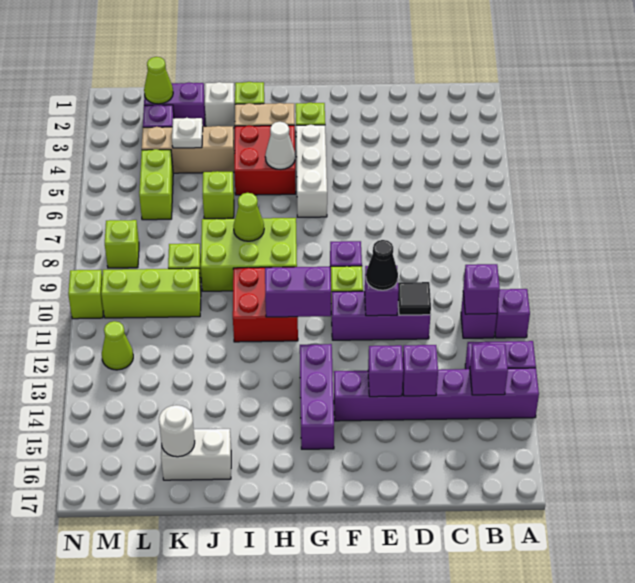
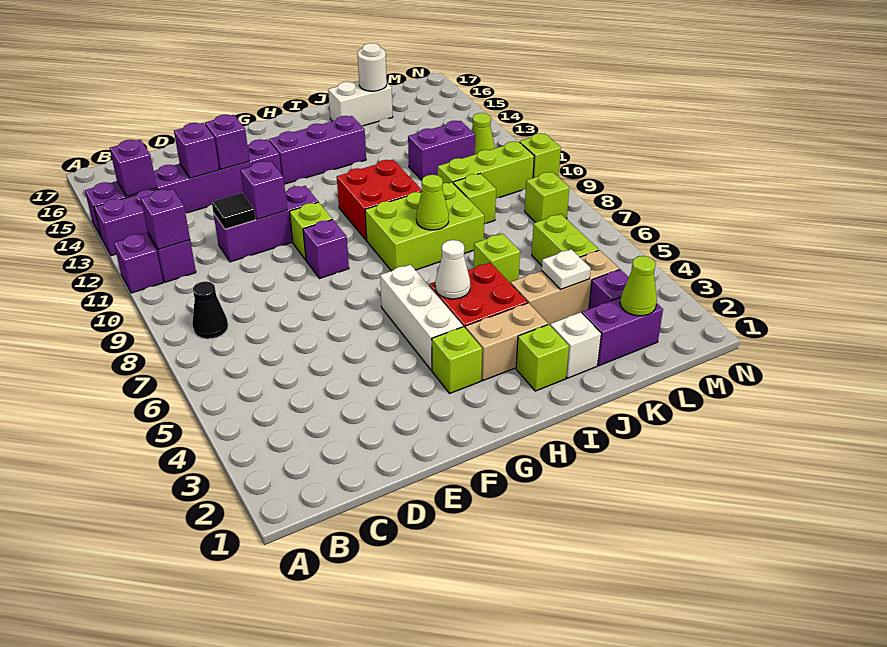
black cone E11 level 3 -> black cone B8 level 1
purple brick G11:H11 level 2 -> purple brick K12:L12 level 1
purple brick G13:G15 level 1 -> purple brick G14:I14 level 1

